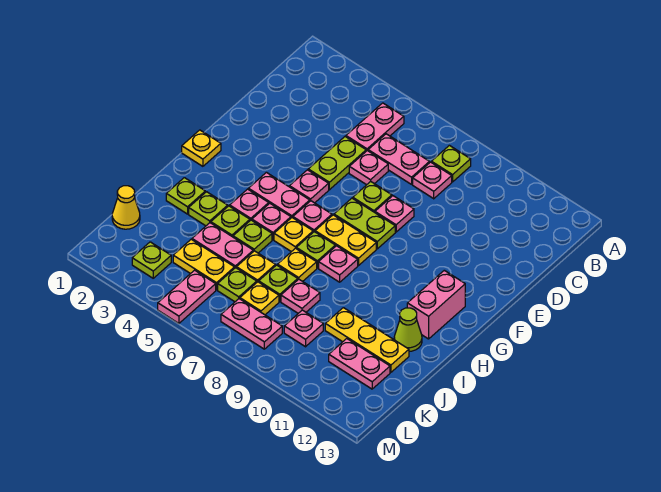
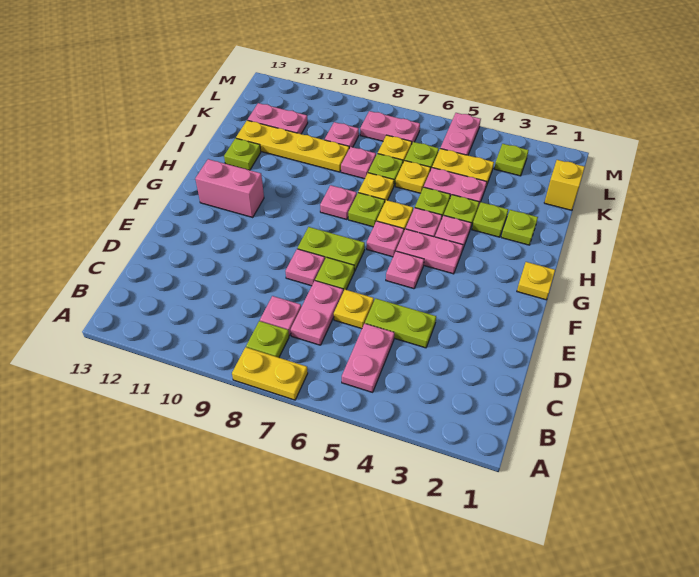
pink plate C6:C7 level 1 -> pink plate C7:D7 level 1
lime plate D5:E5 level 1 -> lime plate D4:D5 level 1
pink plate D6 level 1 -> yellow plate D6 level 1
yellow plate G7:G8 level 1 -> yellow plate A7:A8 level 1
pink brick G12:H12 level 1 -> pink brick G11:G12 level 1
lime cone I12 level 1 -> lime plate I12 level 1
yellow plate J10:J12 level 1 -> yellow plate J9:J12 level 1
yellow cone K1 level 1 -> yellow brick K1 level 1

